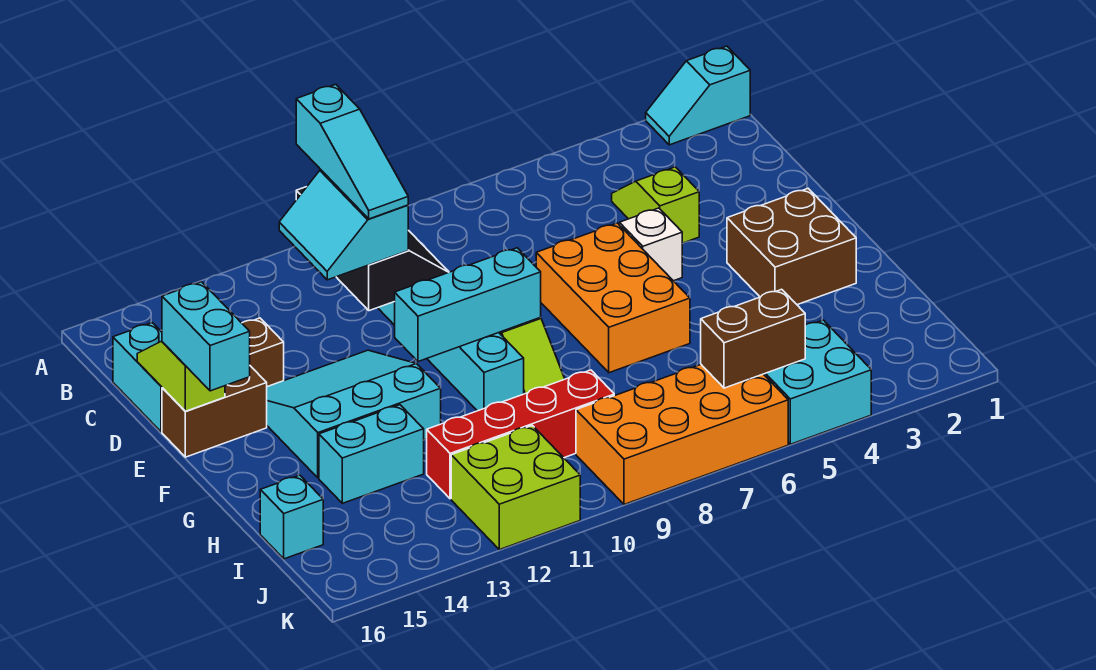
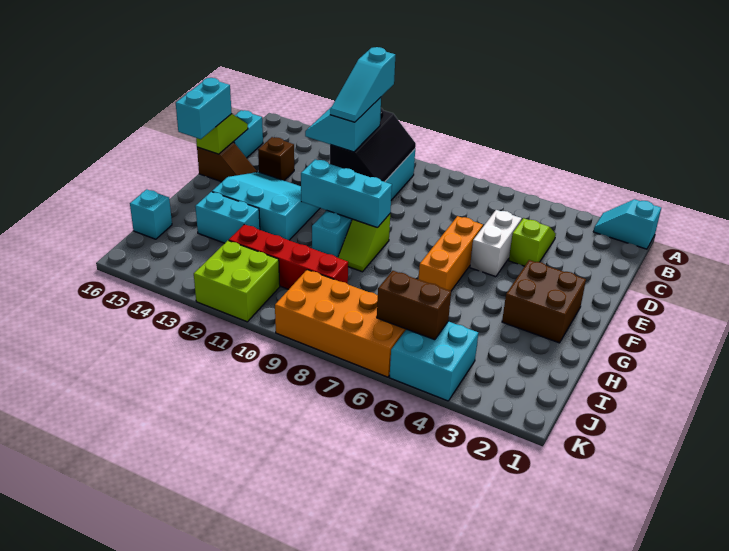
white brick E5 level 1 -> white brick D5:E5 level 1
orange brick E6:G7 level 1 -> orange brick E6:G6 level 1
brown brick E15:E16 level 1 -> brown slope E15:E16 level 1 top 16

